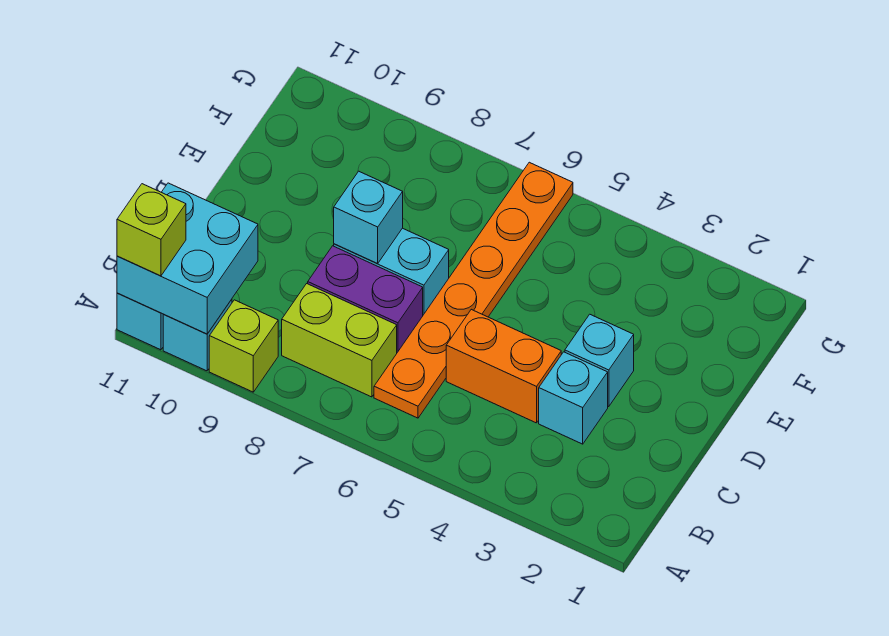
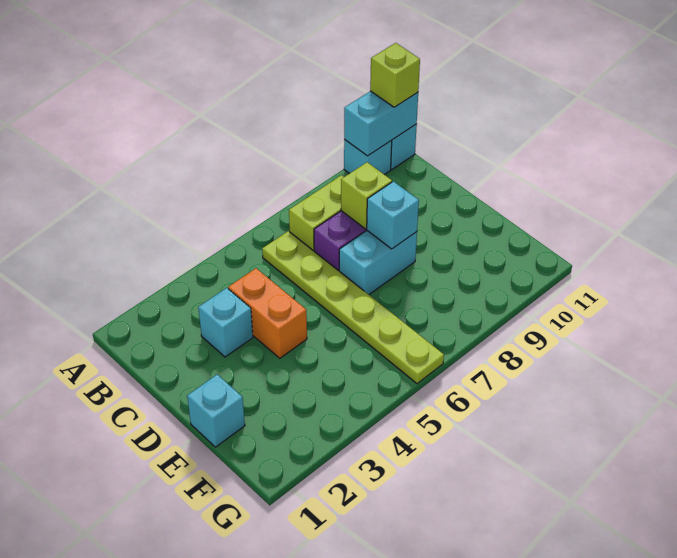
lime brick A9 level 1 -> lime brick C8 level 2
cyan brick A10:B11 level 2 -> cyan brick A10:A11 level 2
orange plate B6:G6 level 1 -> lime plate B6:G6 level 1
orange brick C4:C5 level 1 -> orange brick C4:D4 level 1
cyan brick D3 level 1 -> cyan brick E1 level 1

